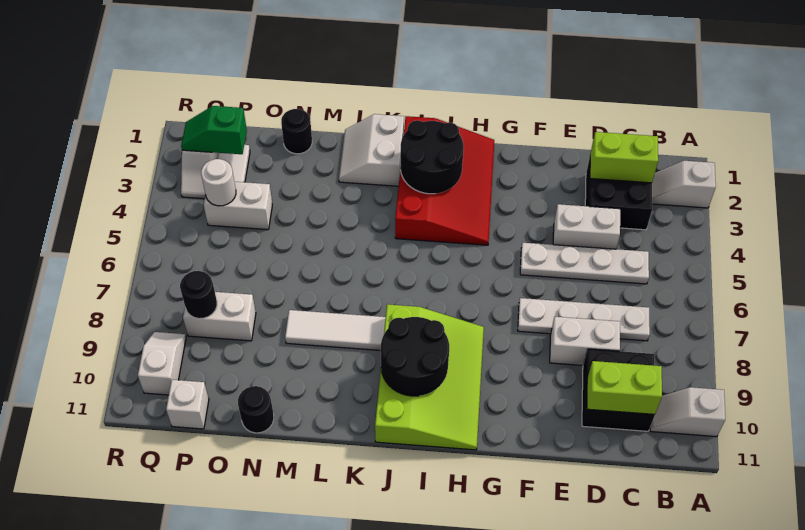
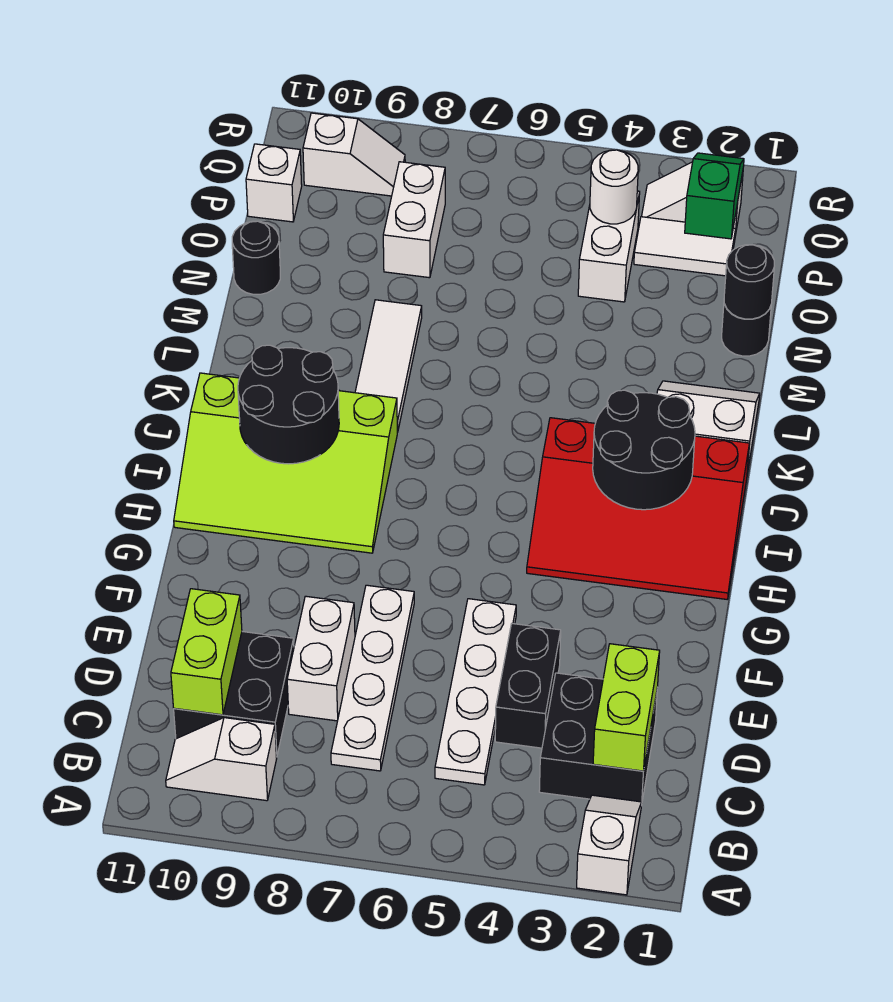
white slope A10:B10 level 1 top A -> white slope B9:B10 level 1 top 9
white brick D4:E4 level 1 -> black brick D4:E4 level 1
black round brick P8 level 2 -> black round brick N1 level 2

